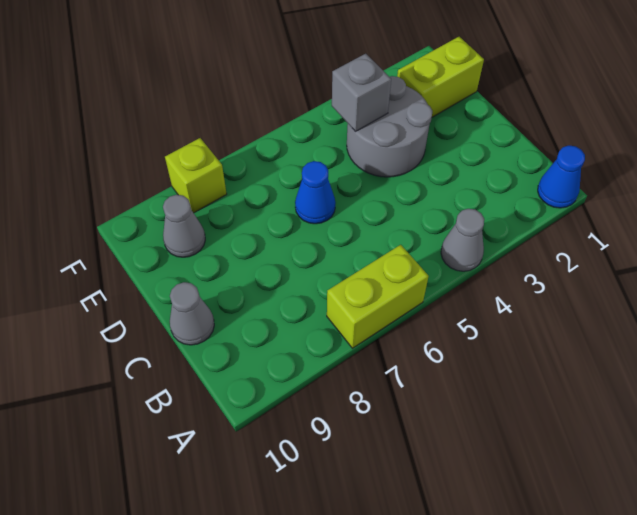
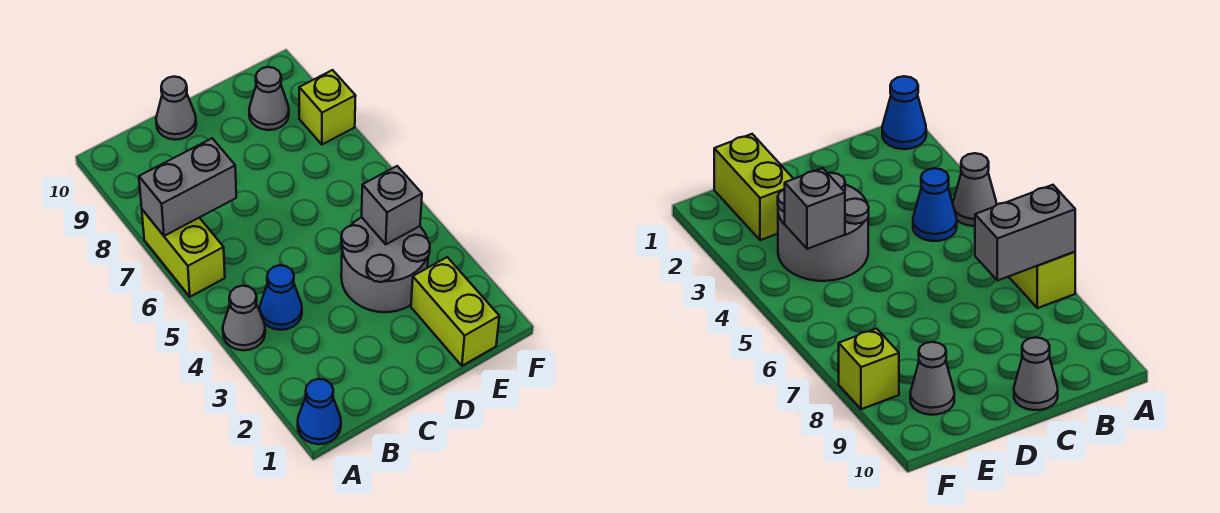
none -> grey brick A7:B7 level 2
blue cone D6 level 1 -> blue cone B4 level 1

